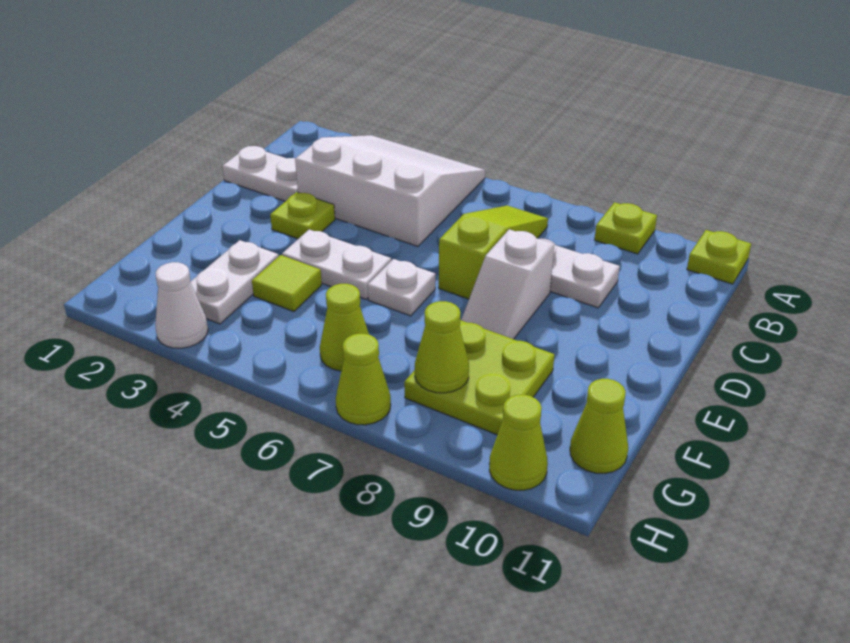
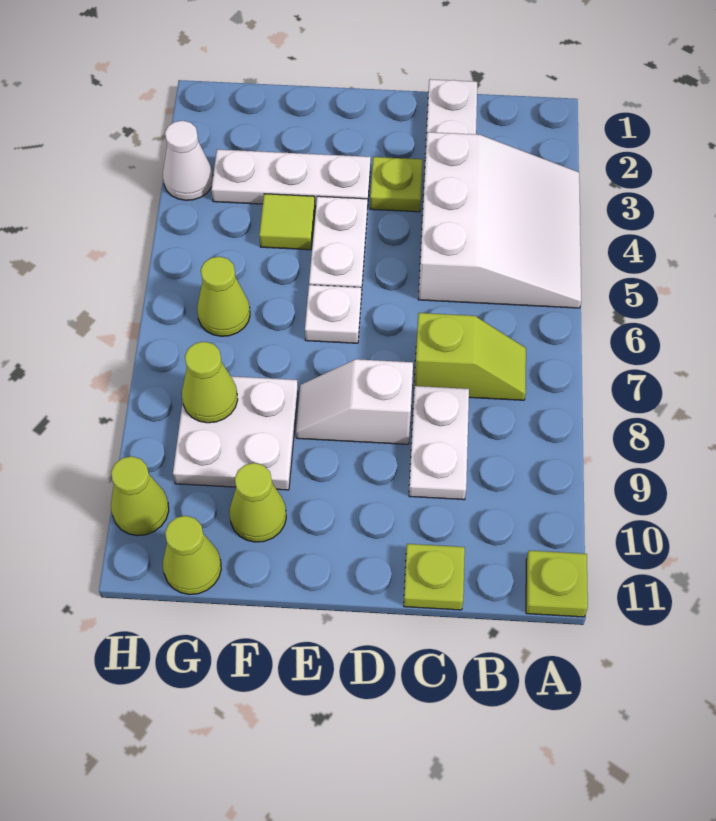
lime plate A9 level 1 -> lime plate C11 level 1
lime slope B7:D7 level 1 top D -> lime slope B7:C7 level 1 top C
white plate F3:G3 level 1 -> white plate E3:G3 level 1
lime plate F8:G9 level 1 -> white plate F8:G9 level 1
lime cone H7 level 1 -> lime cone F10 level 1

